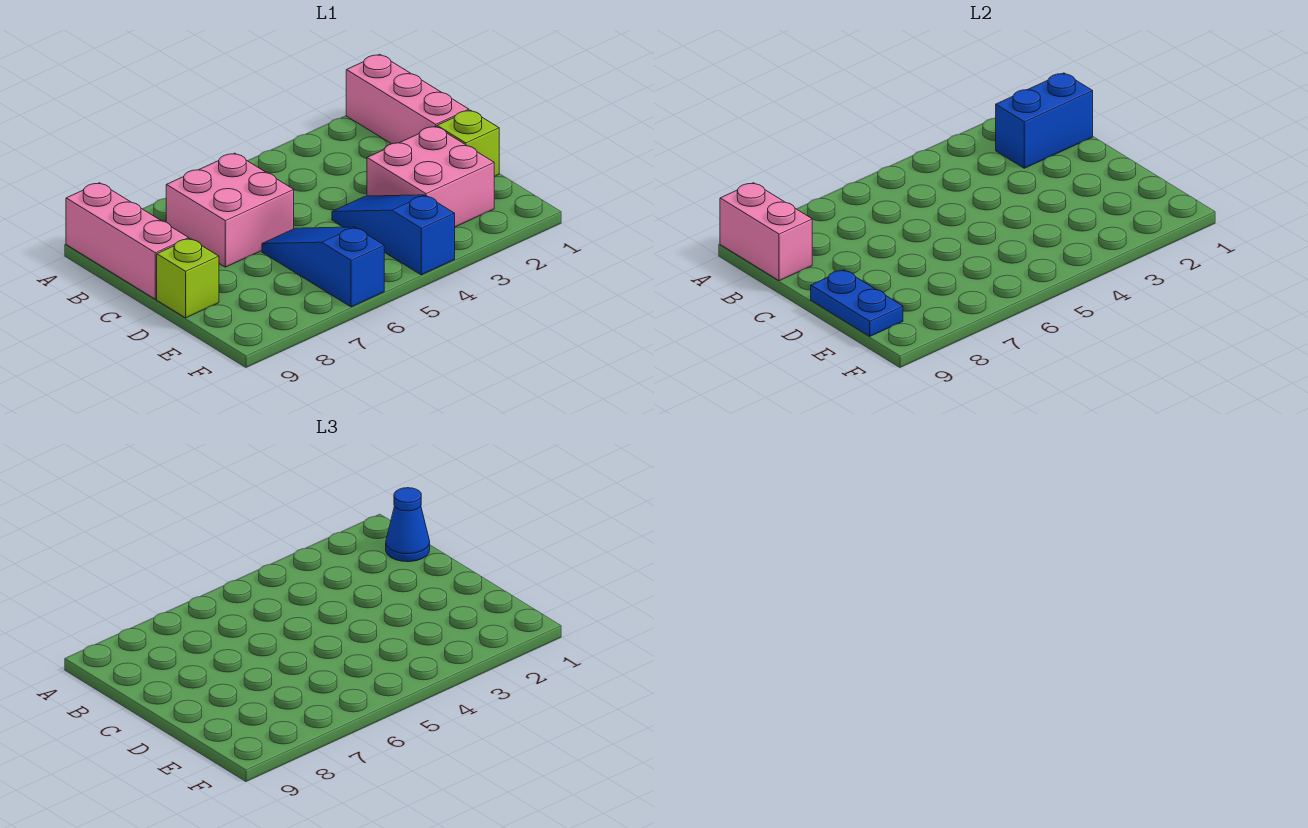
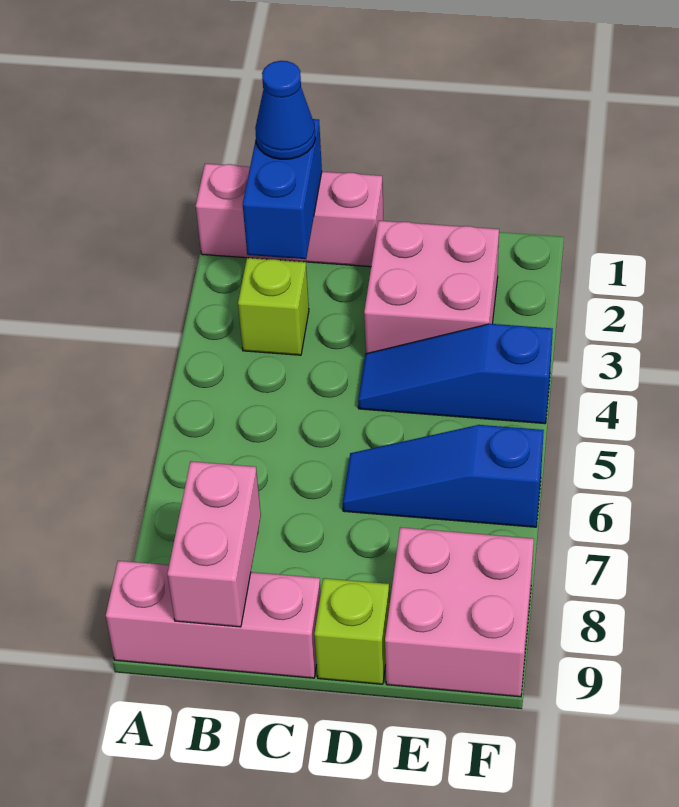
pink brick A9:B9 level 2 -> pink brick B8:B9 level 2
pink brick B6:C7 level 1 -> pink brick E8:F9 level 1
lime brick D1 level 1 -> lime brick B3 level 1
blue plate D9:E9 level 2 -> none

